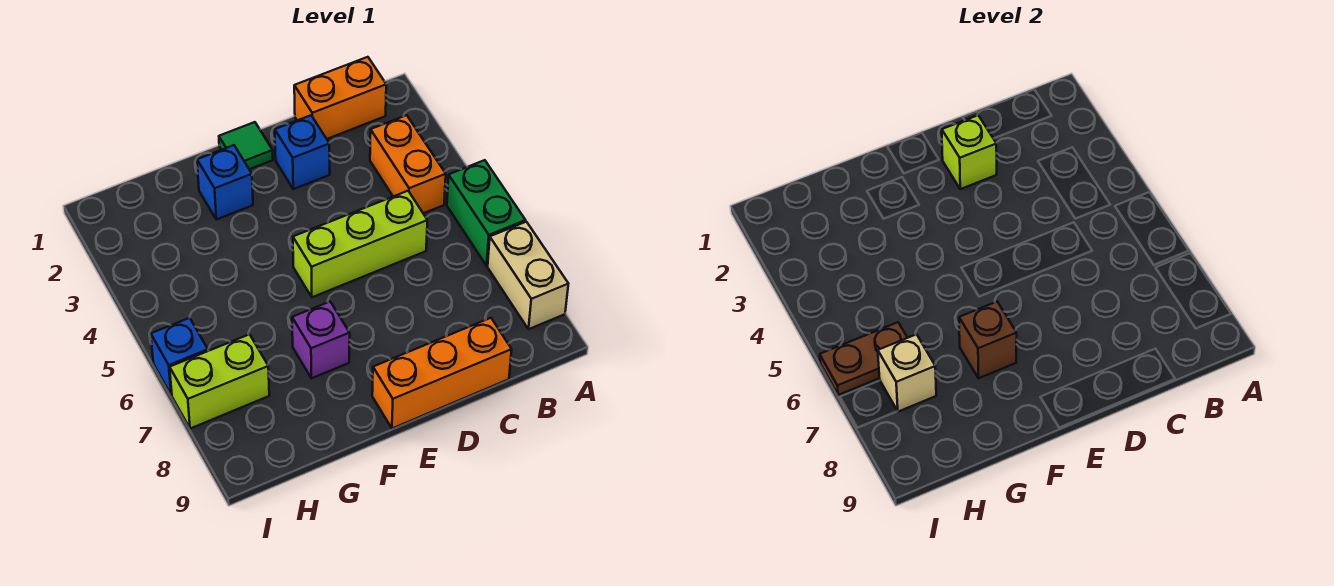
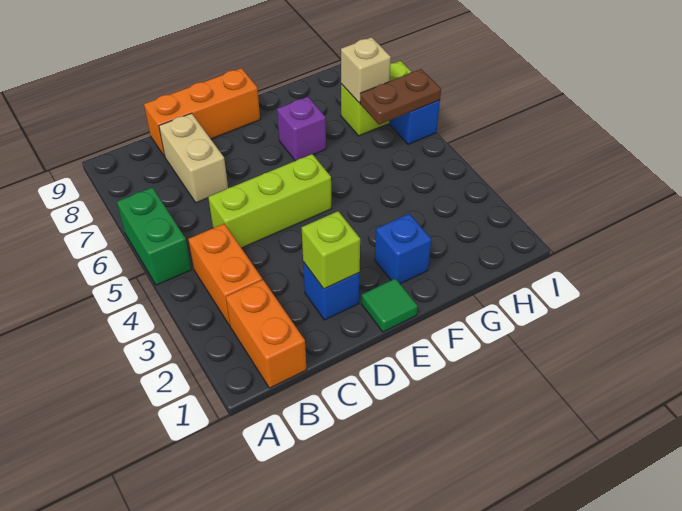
tan brick A7:A8 level 1 -> tan brick C7:C8 level 1
orange brick B1:C1 level 1 -> orange brick B1:B2 level 1
brown brick F7 level 2 -> none

